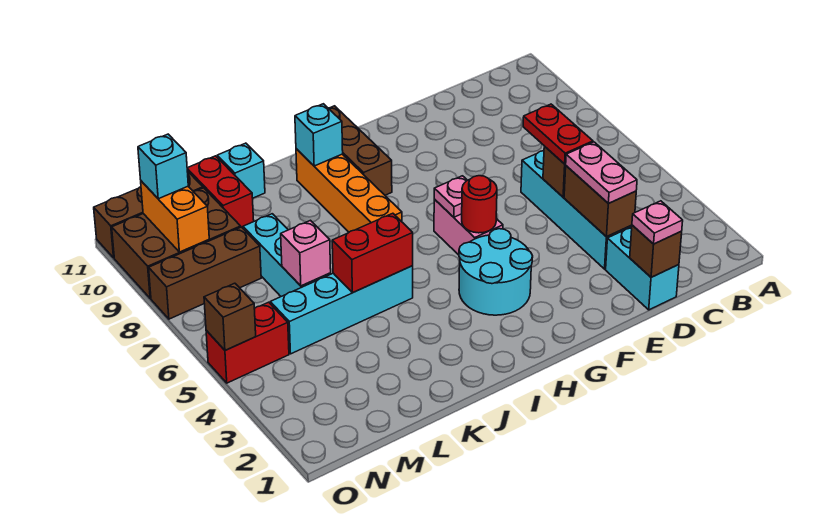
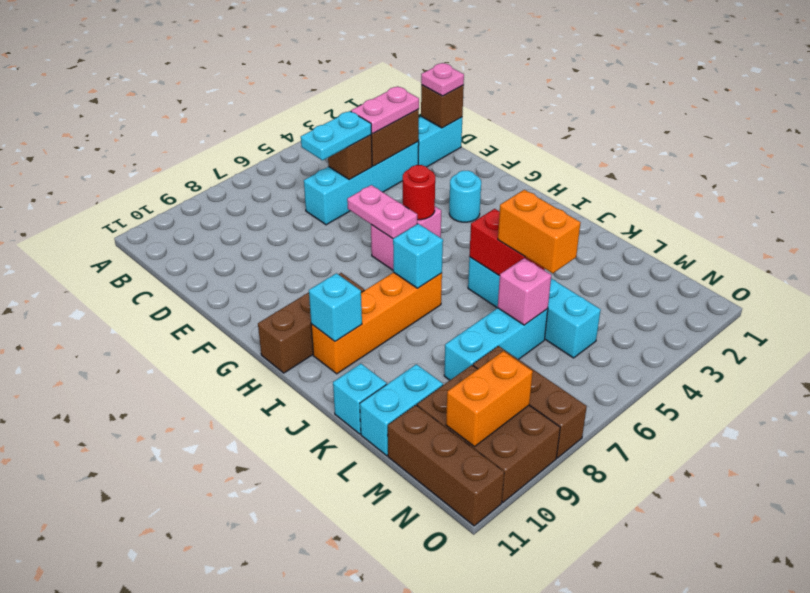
red plate D5:D6 level 3 -> cyan plate D5:D6 level 3
cyan round brick G3:H4 level 1 -> cyan round brick G3 level 1
pink plate G6 level 2 -> pink plate F6:G6 level 2
none -> orange brick K5:L5 level 3
red brick L10:L11 level 1 -> cyan brick L10:L11 level 1
red brick N5:O5 level 1 -> none
cyan brick N10 level 3 -> cyan brick I7 level 2
brown brick O5 level 2 -> none

